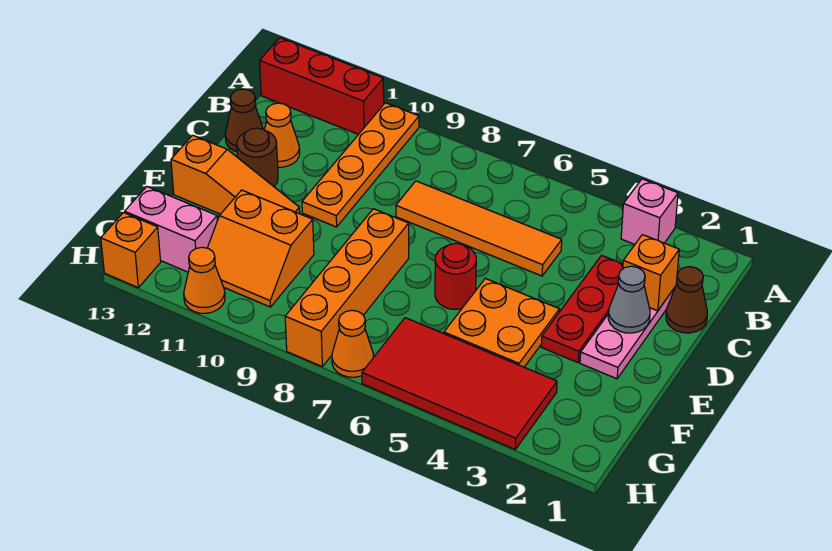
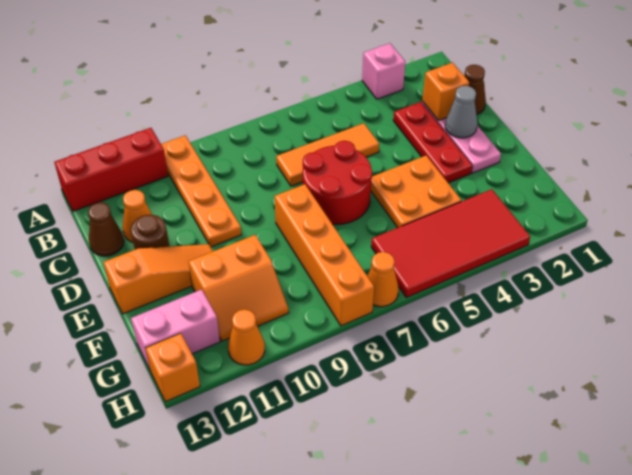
orange tile C5:C8 level 1 -> orange tile C5:C7 level 1
red round brick E6 level 1 -> red round brick D6:E7 level 1

